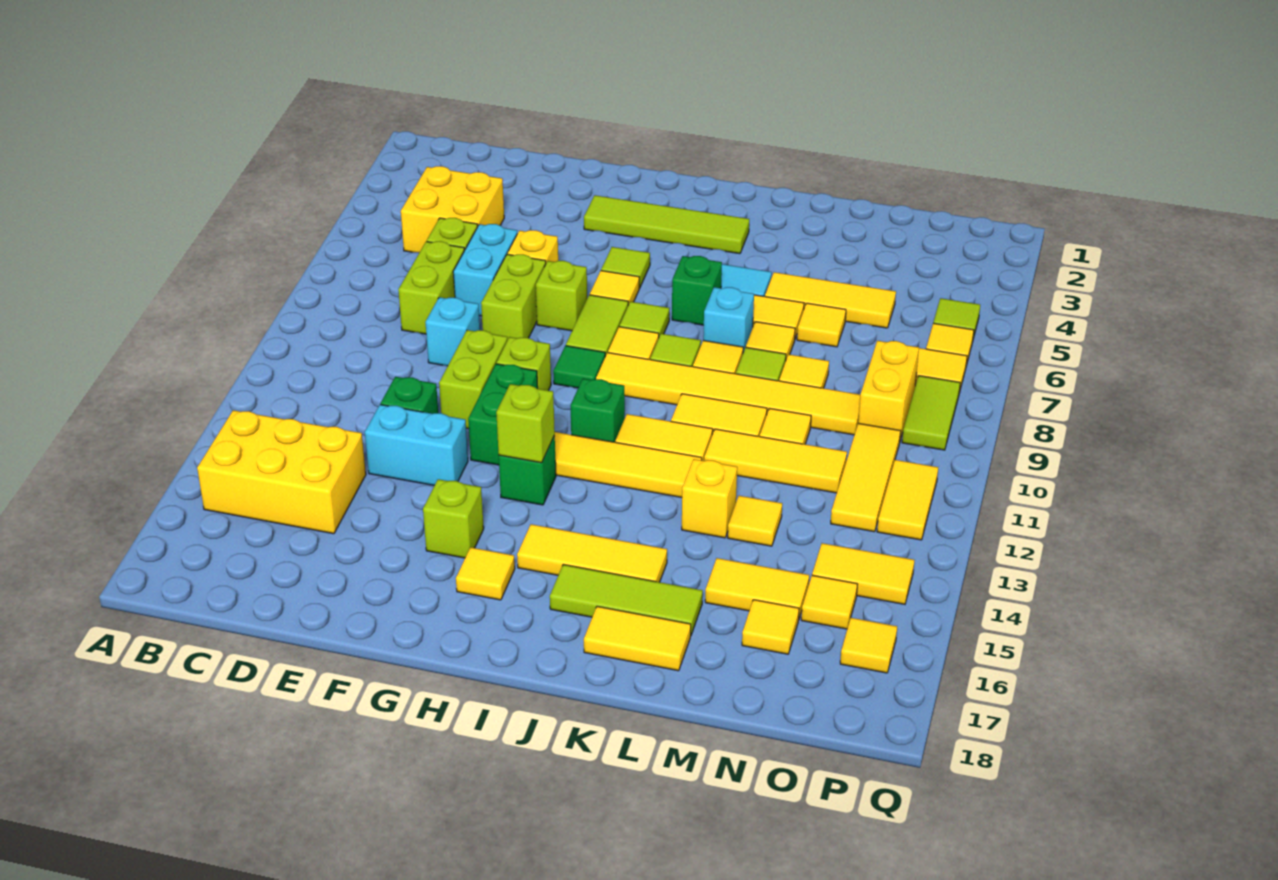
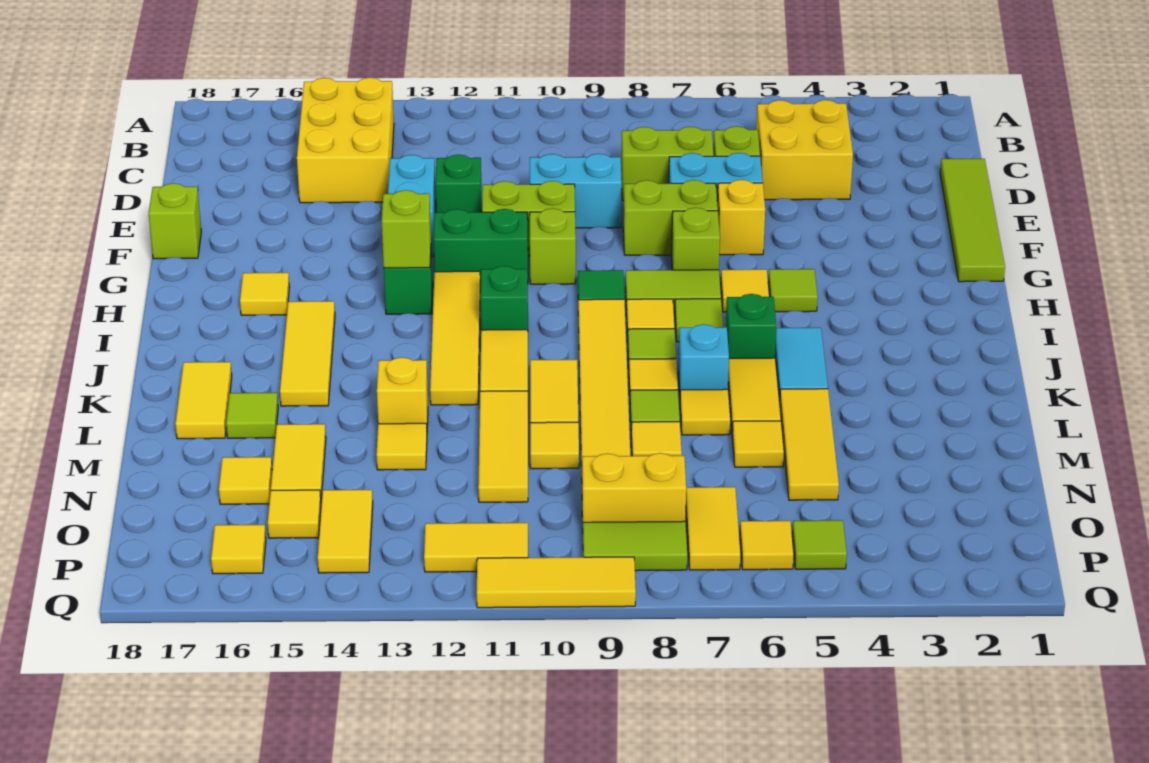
cyan brick E9 level 1 -> cyan brick E9:E10 level 1
lime tile G3:J3 level 1 -> lime tile D1:G1 level 1
lime brick G15 level 1 -> lime brick F18 level 1
lime tile J16:L16 level 1 -> lime tile L16 level 1
yellow tile O10:O12 level 1 -> yellow tile Q9:Q11 level 1

